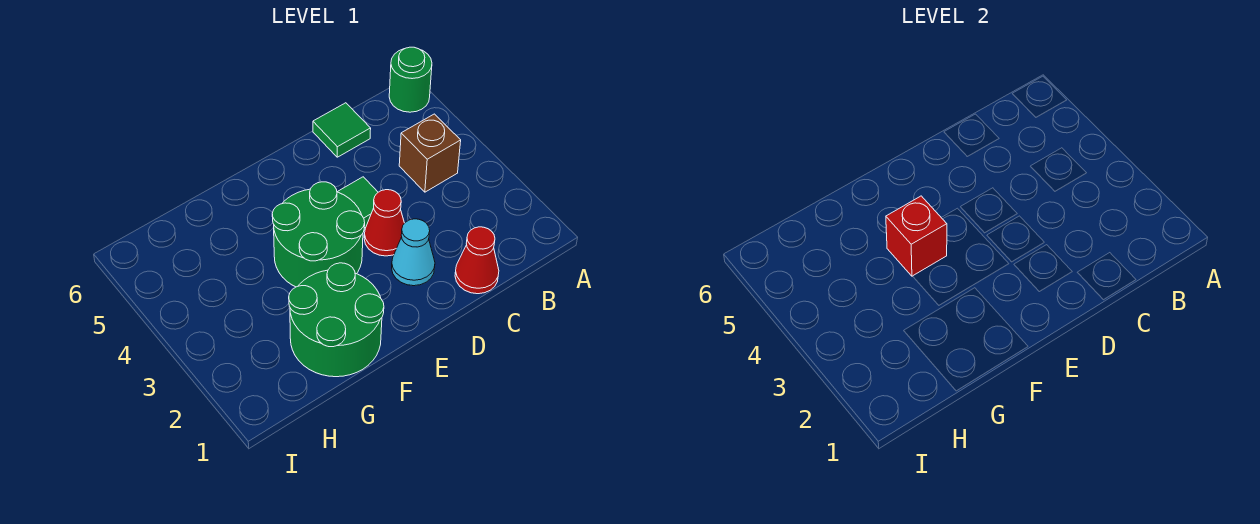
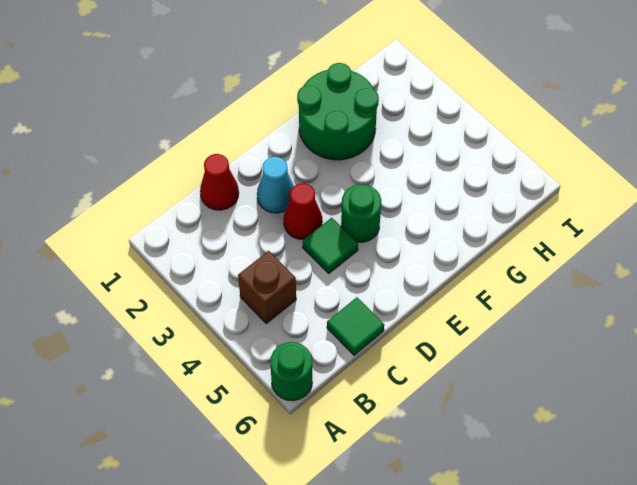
green round brick E3:F4 level 1 -> green round brick E4 level 1
red brick F4 level 2 -> none

